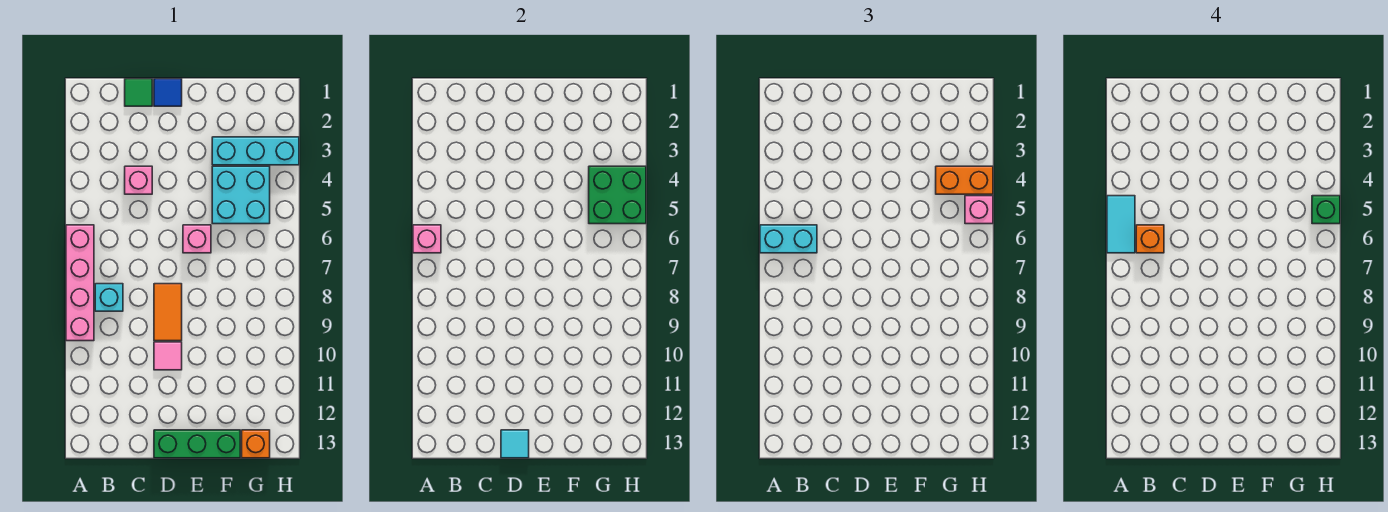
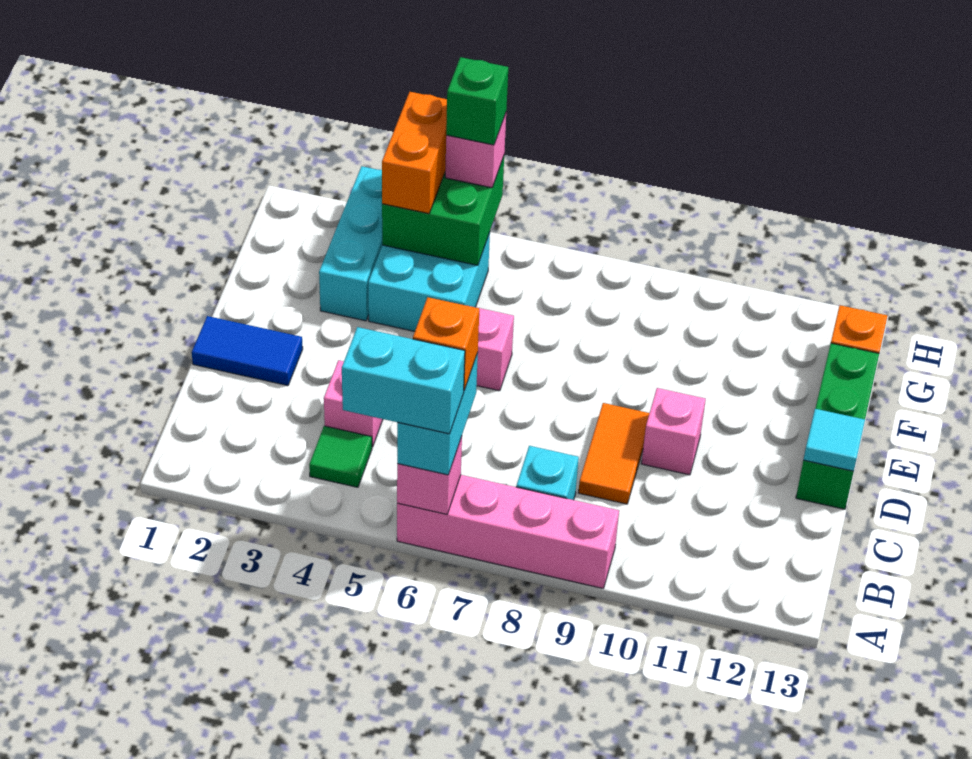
cyan tile A5:A6 level 4 -> cyan brick A5:A6 level 4
green tile C1 level 1 -> green tile B4 level 1
blue tile D1 level 1 -> blue tile D1:D2 level 1
orange tile D8:D9 level 1 -> orange tile C9:D9 level 1
pink tile D10 level 1 -> pink brick D10 level 1

